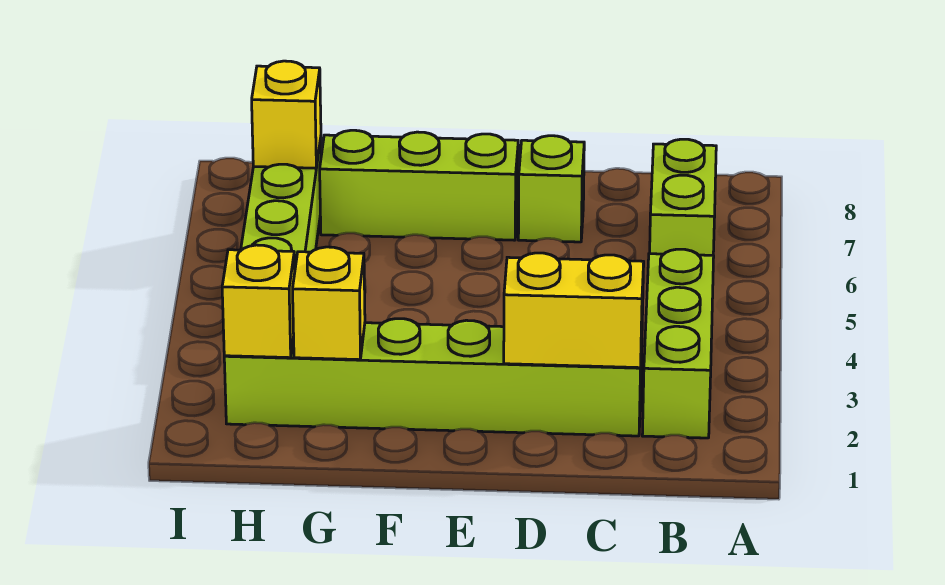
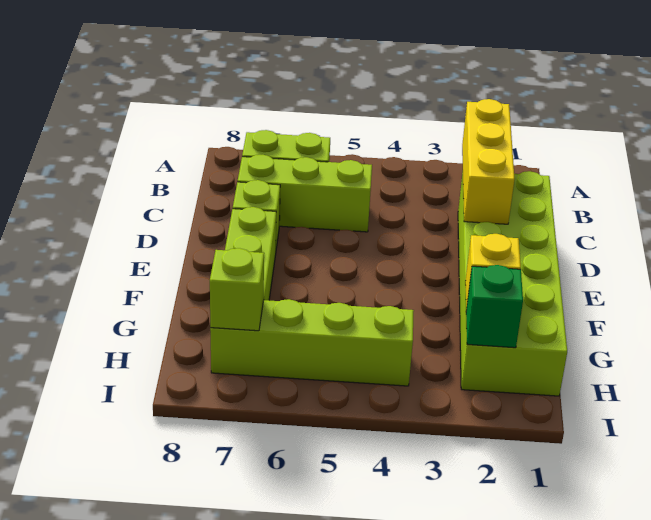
lime brick B2:B4 level 1 -> lime brick C5:C7 level 1
lime brick C2:H2 level 1 -> lime brick C1:H2 level 1
yellow brick C2:D2 level 2 -> yellow brick B2:D2 level 2
yellow brick H2 level 2 -> green brick H2 level 2
yellow brick H7 level 2 -> lime brick H7 level 2

